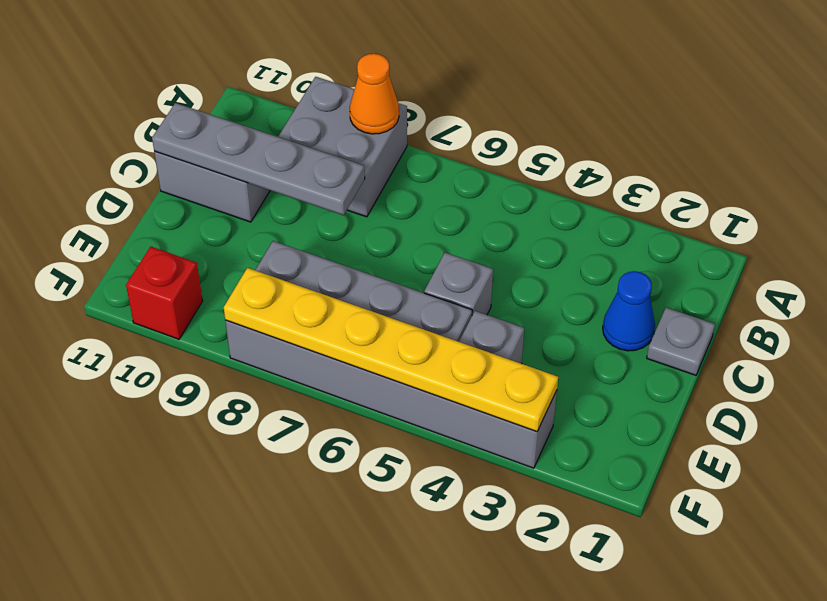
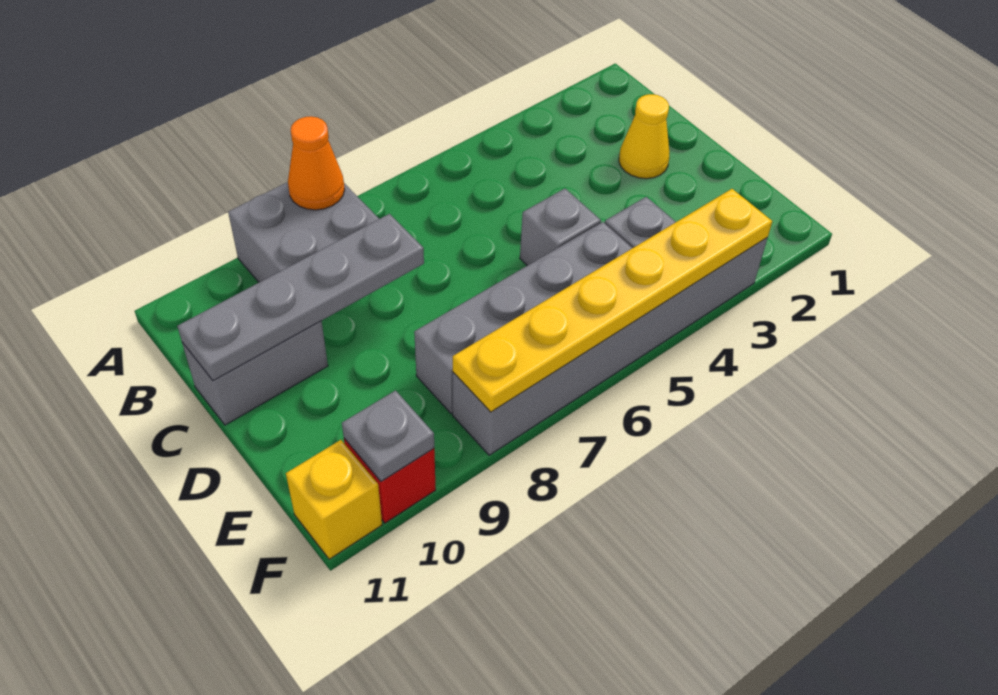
grey plate C1 level 1 -> grey plate F10 level 2
blue cone C2 level 1 -> yellow cone C2 level 1
none -> yellow brick F11 level 1

